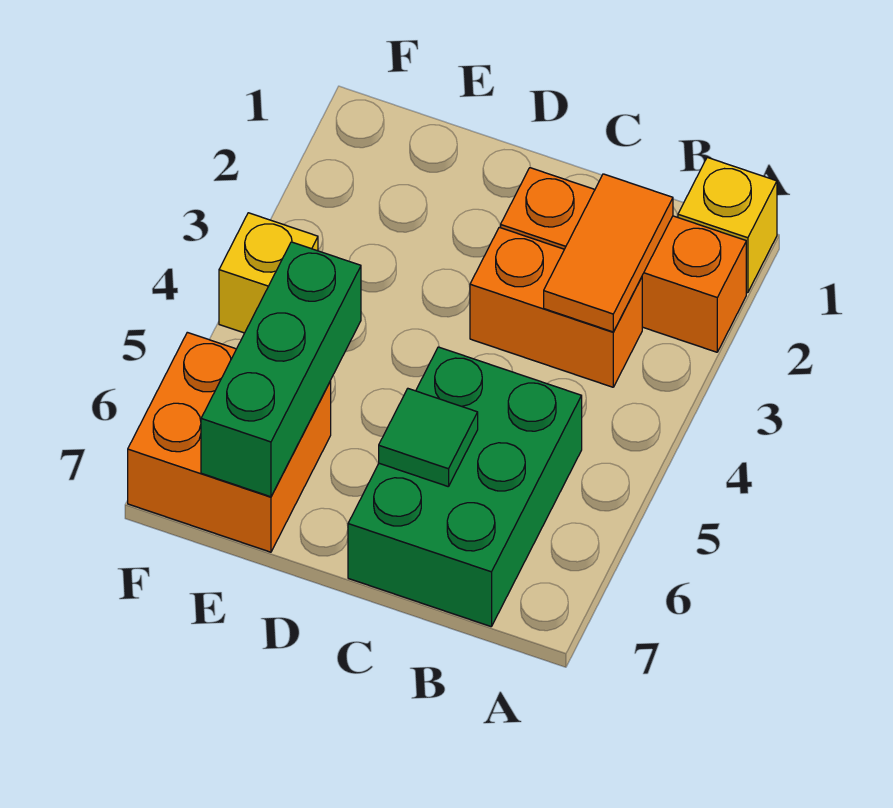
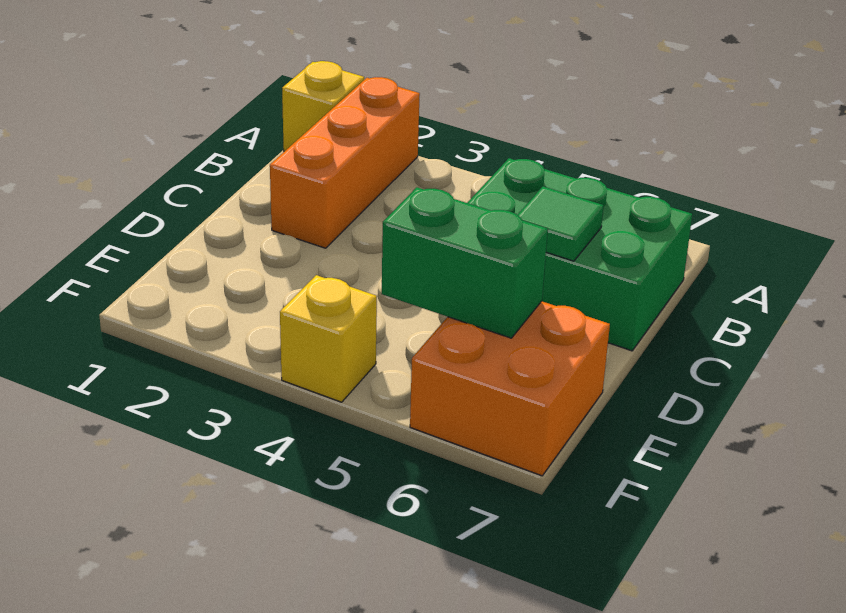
orange tile B2:B3 level 2 -> none
orange brick B3:C3 level 1 -> none
green brick E5:E7 level 2 -> green brick E5:E6 level 2

